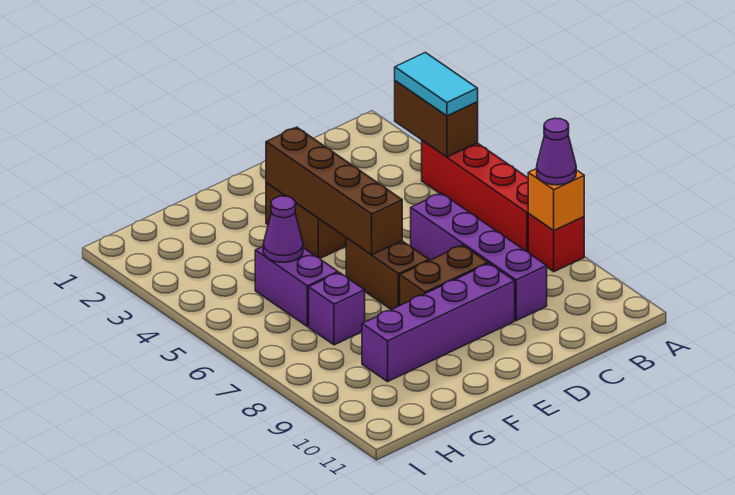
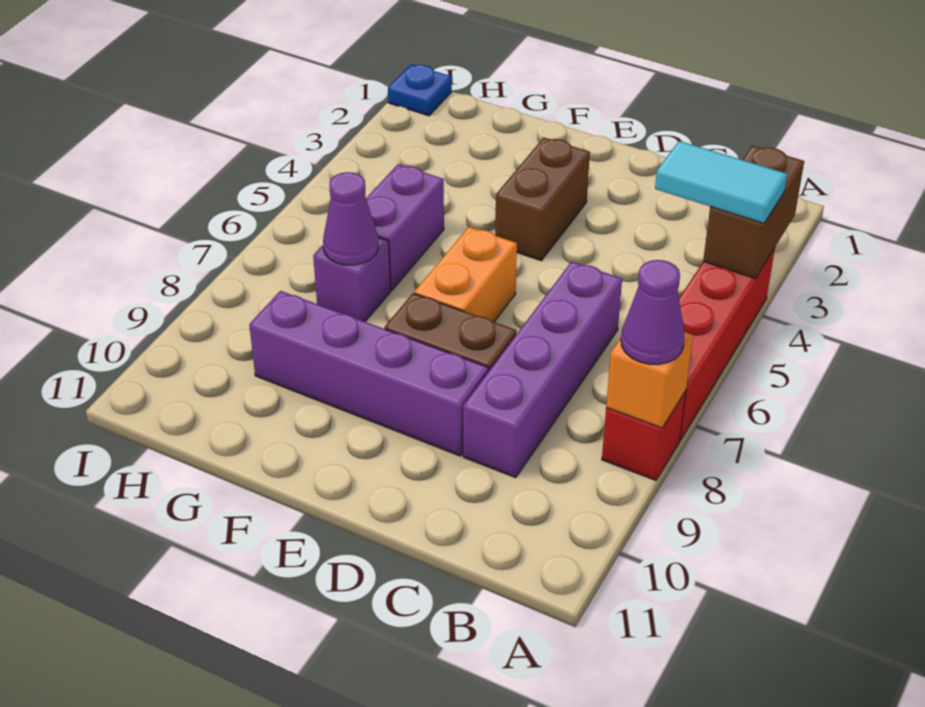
cyan tile A3:A4 level 3 -> cyan tile A4:B4 level 3
brown brick E3:E6 level 2 -> none
brown brick E6:E7 level 1 -> orange brick E6:E7 level 1
purple cone G5 level 2 -> purple cone G7 level 2
none -> blue plate I1 level 1

